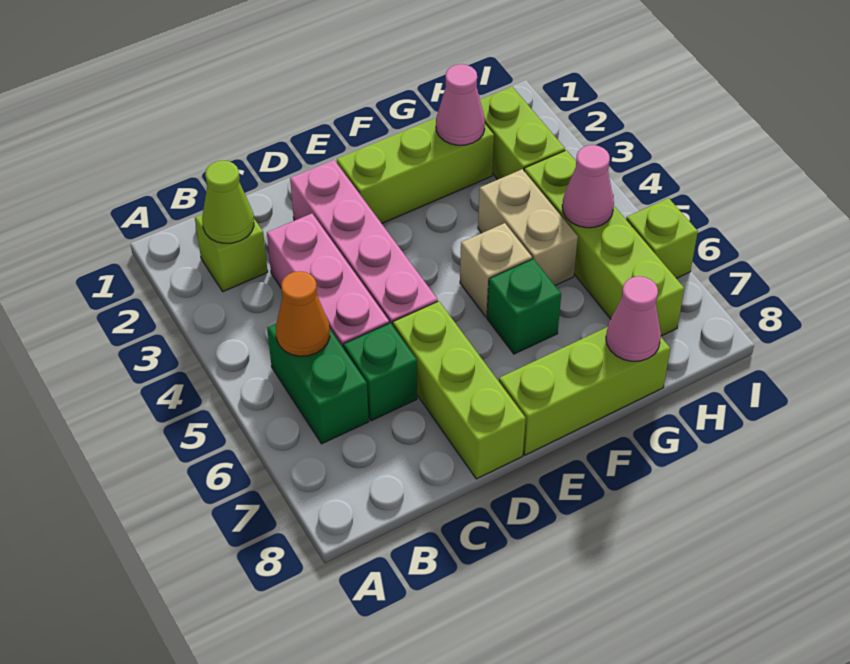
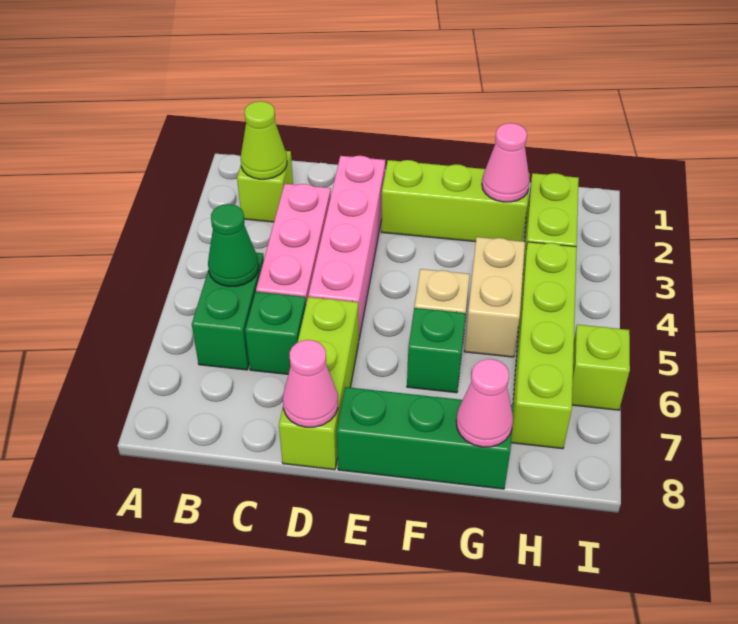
orange cone B5 level 2 -> green cone B5 level 2
lime brick E8:G8 level 1 -> green brick E8:G8 level 1
pink cone H5 level 2 -> pink cone D8 level 2

